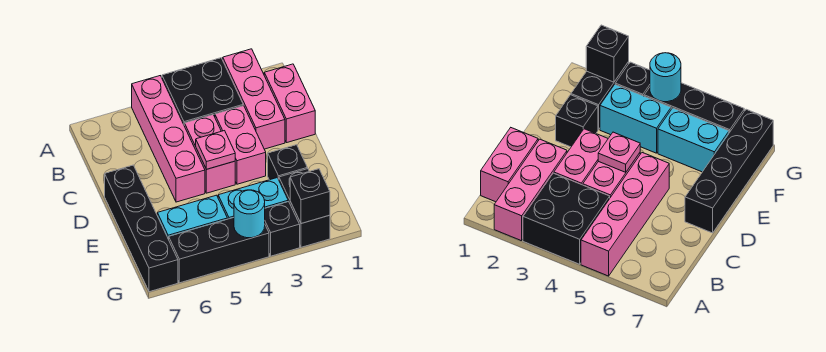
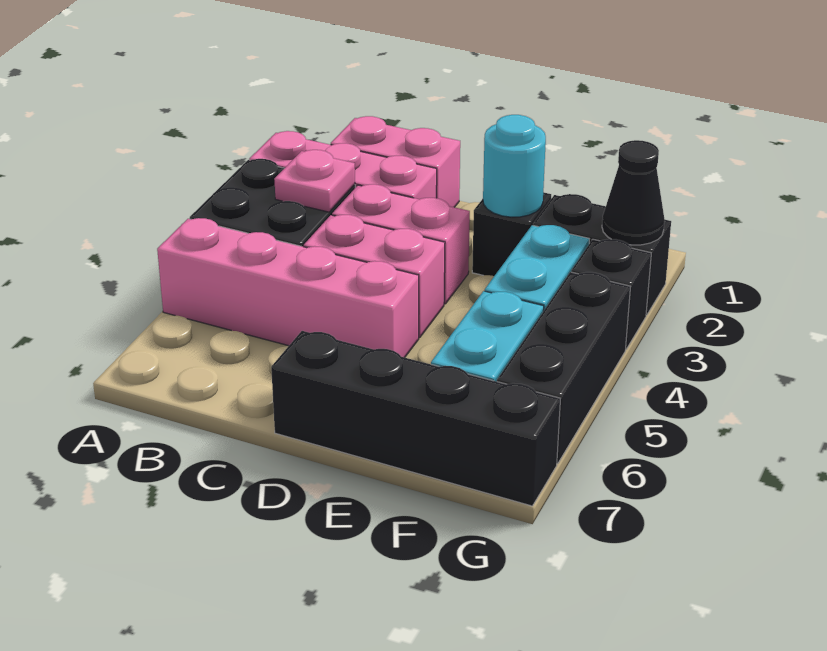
pink plate D4 level 2 -> pink plate B3 level 2
black brick G2 level 2 -> black cone G2 level 2
cyan round brick G4 level 2 -> cyan round brick E2 level 2

